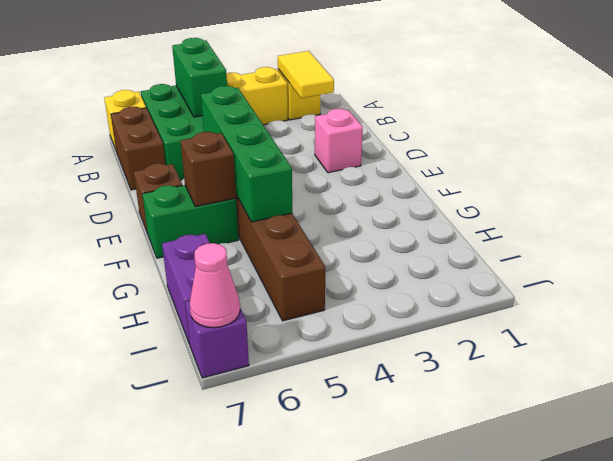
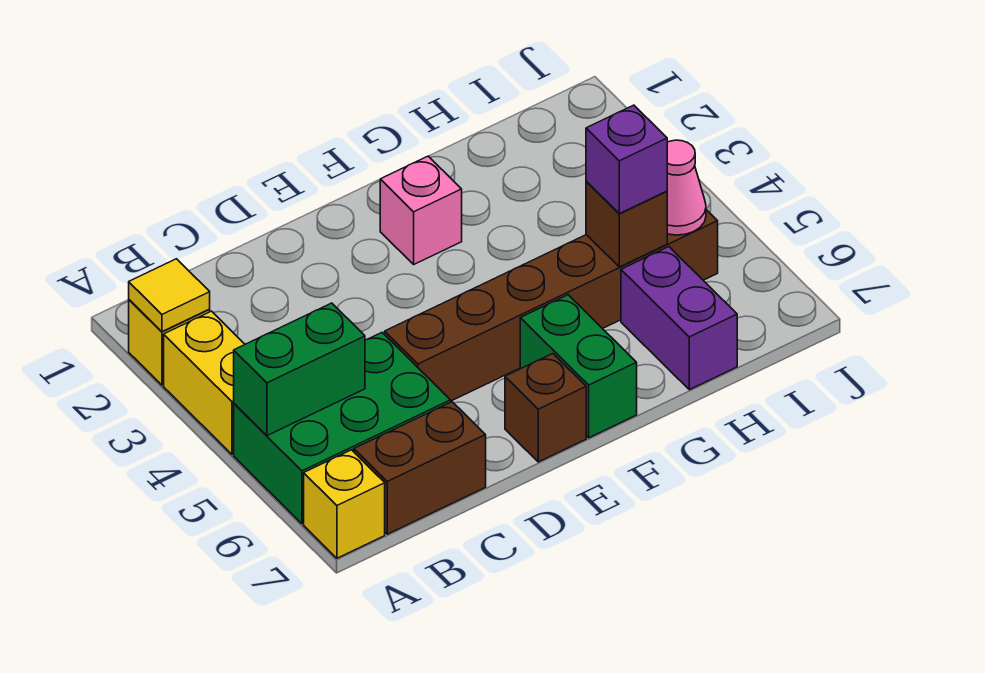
yellow tile A2:B2 level 2 -> yellow tile A2 level 2
pink brick D2 level 1 -> pink brick F2 level 1
green brick D5:G5 level 2 -> none
brown brick F6 level 2 -> brown brick H5 level 2
purple brick H7:I7 level 1 -> purple brick H6:H7 level 1
purple brick J7 level 1 -> purple brick H5 level 3
pink cone J7 level 2 -> pink cone I5 level 2

